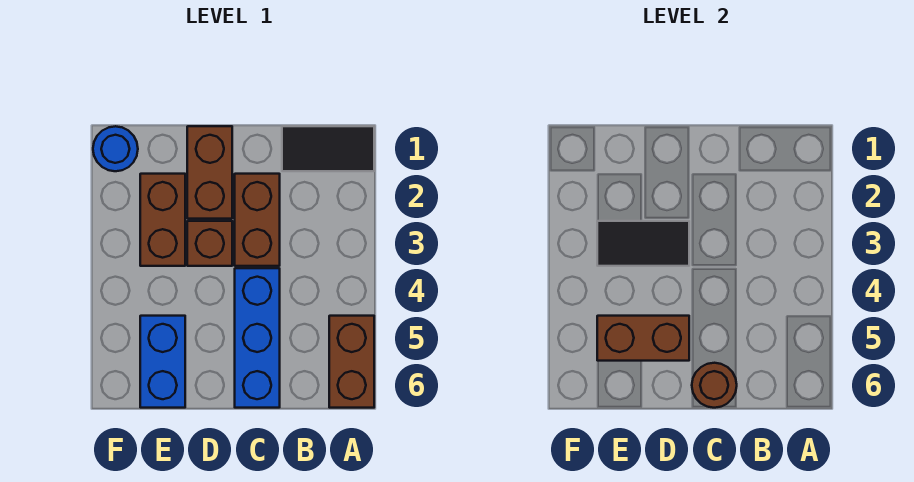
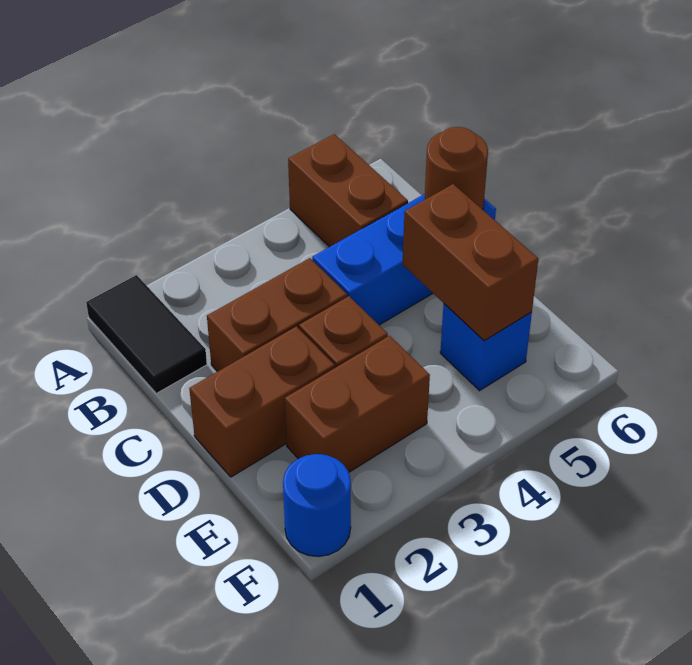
brown brick A5:A6 level 1 -> brown brick A5:B5 level 1
black tile D3:E3 level 2 -> none
blue brick E5:E6 level 1 -> blue brick E5 level 1

